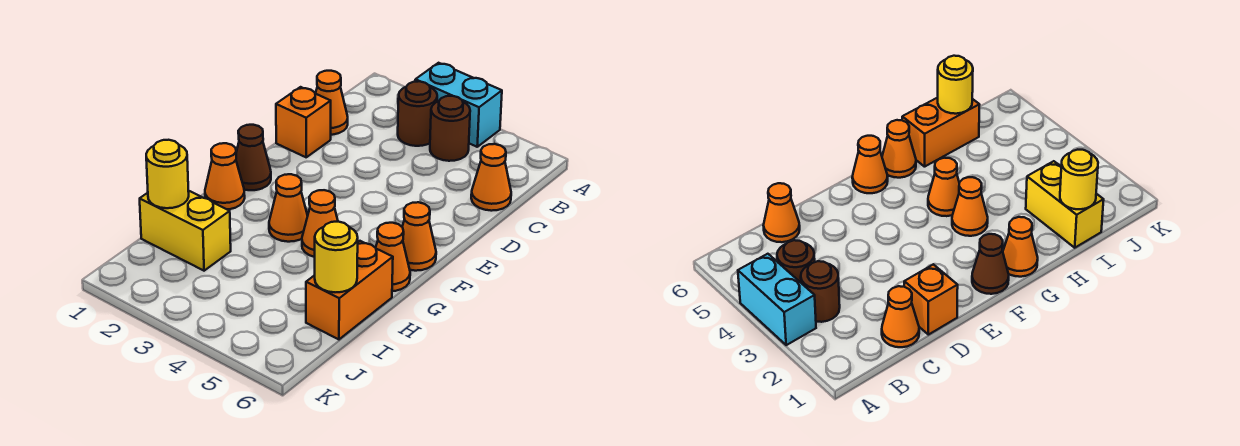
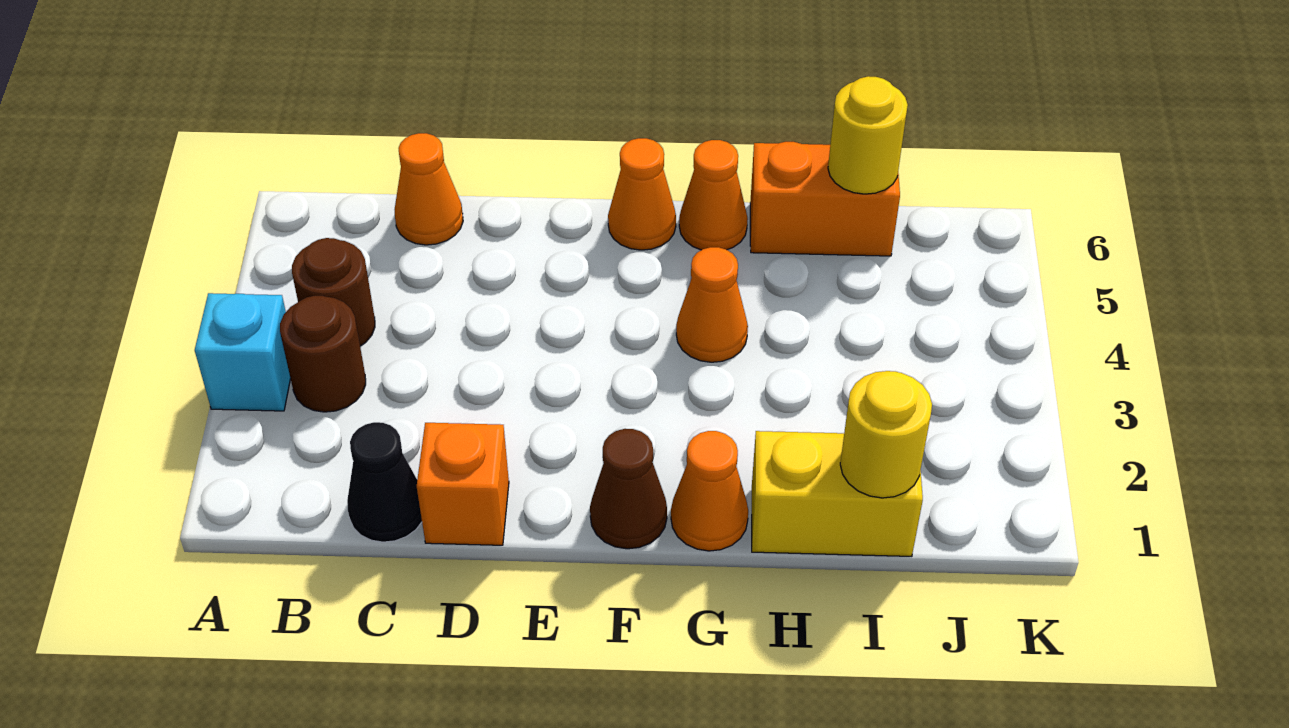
cyan brick A3:A4 level 1 -> cyan brick A3 level 1
orange cone C1 level 1 -> black cone C1 level 1
orange cone G3 level 1 -> none
yellow brick I1:I2 level 1 -> yellow brick H1:I1 level 1

